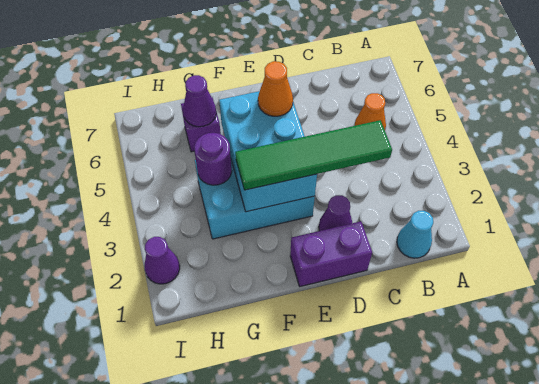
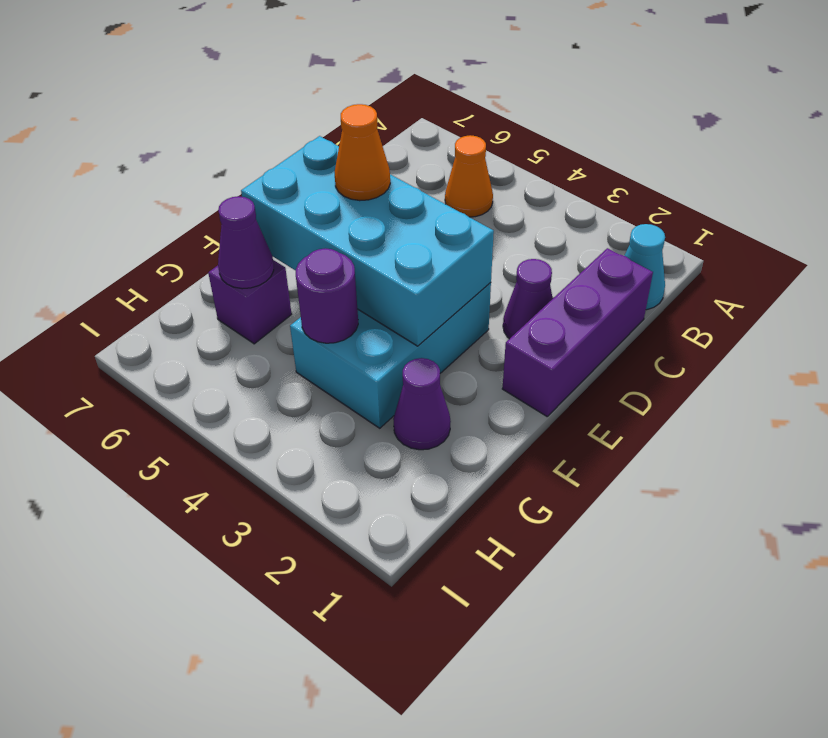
green tile C3:F3 level 3 -> none
purple brick D1:E1 level 1 -> purple brick C1:E1 level 1
cyan brick E3:F5 level 2 -> cyan brick E3:F6 level 2
purple cone I2 level 1 -> purple cone G2 level 1

